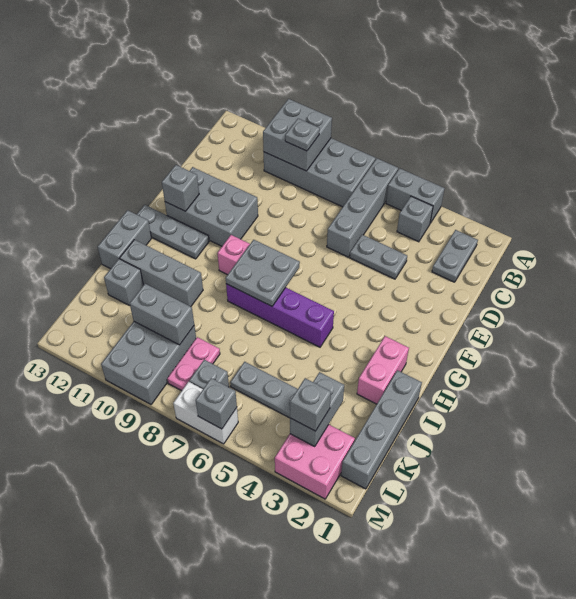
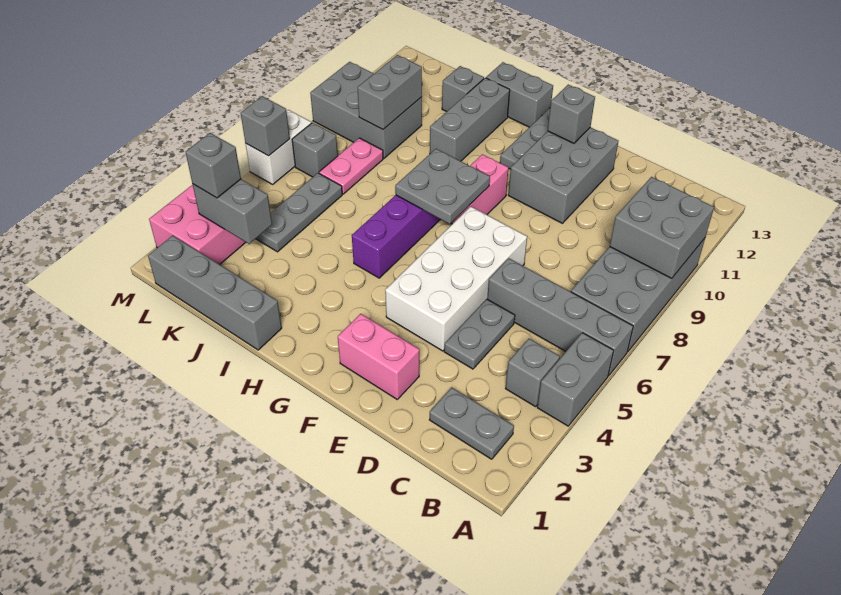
grey plate B9 level 3 -> none
none -> white brick E4:F7 level 1
pink brick H2:I2 level 1 -> pink brick E2:F2 level 1
pink plate K8:L8 level 1 -> pink plate K7:K8 level 1

